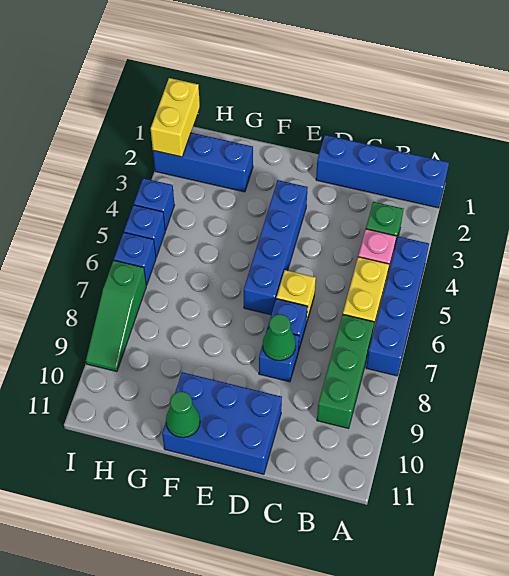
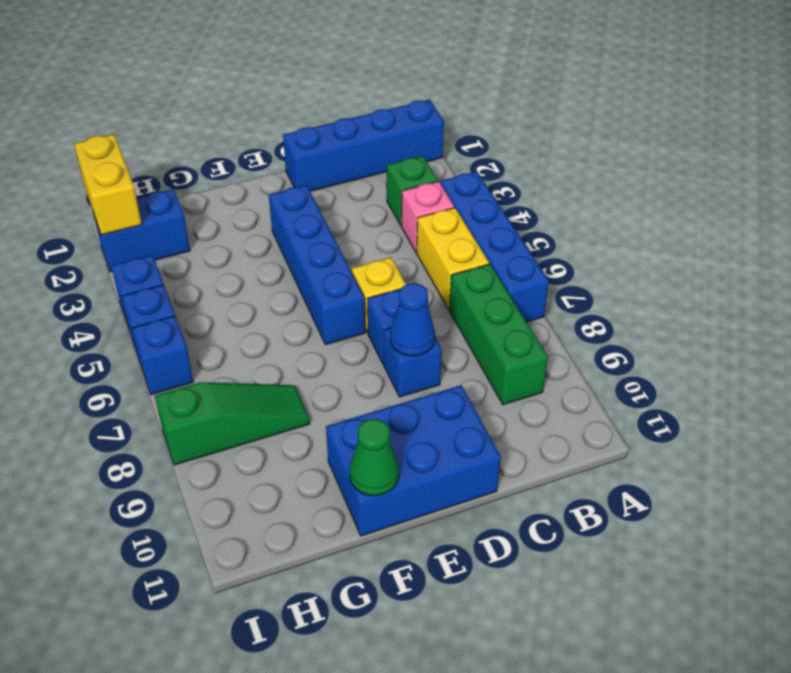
green cone D8 level 2 -> blue cone D8 level 2
blue brick G2:I2 level 1 -> blue brick H2:I2 level 1
green slope I7:I9 level 1 top 7 -> green slope G8:I8 level 1 top I

